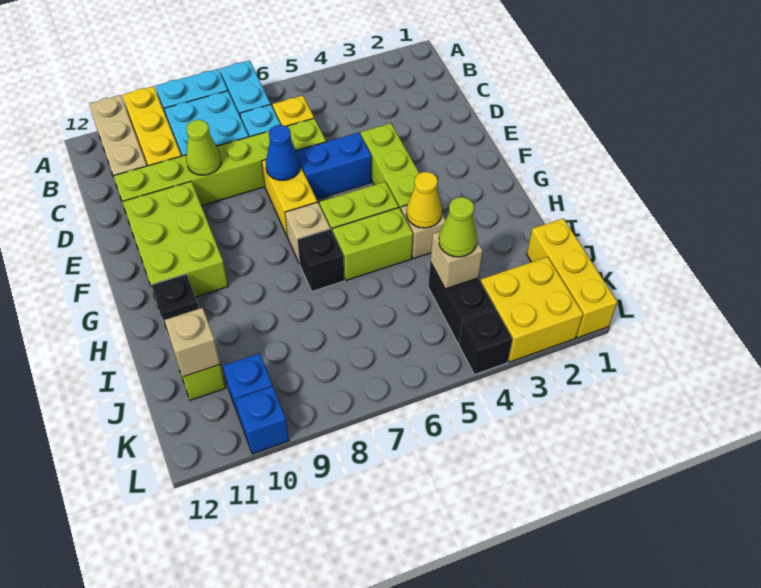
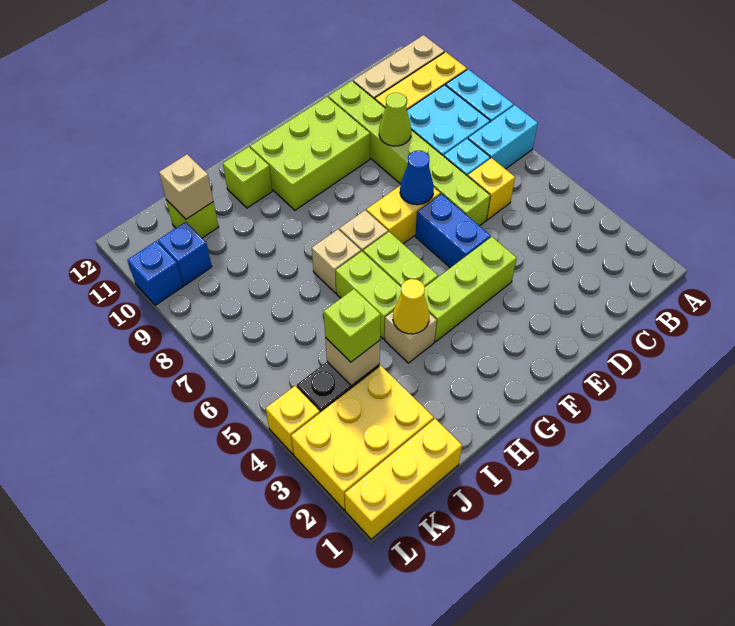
black brick H7 level 1 -> tan brick H7 level 1
black brick H11 level 1 -> lime brick H11 level 1
lime cone J4 level 3 -> lime brick J4 level 3
yellow brick K2:L3 level 1 -> yellow brick J2:L3 level 1
black brick L4 level 1 -> yellow brick L4 level 1

